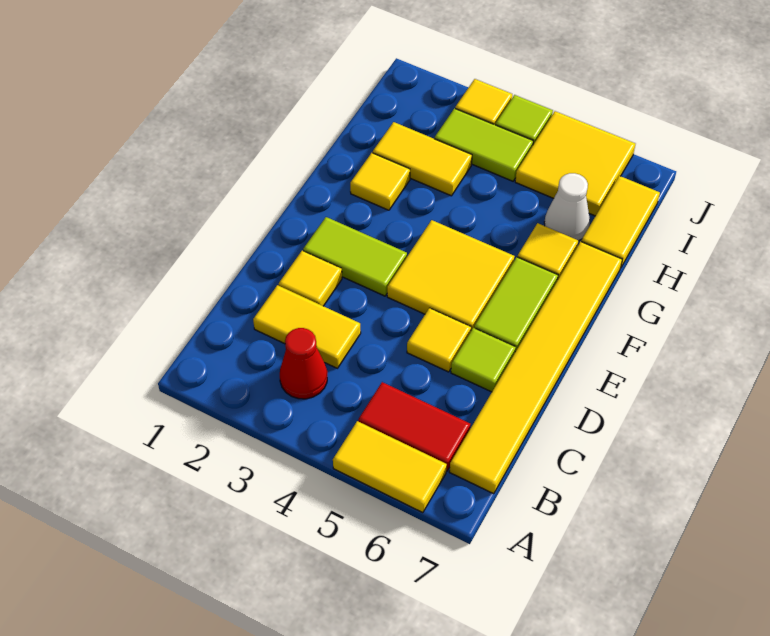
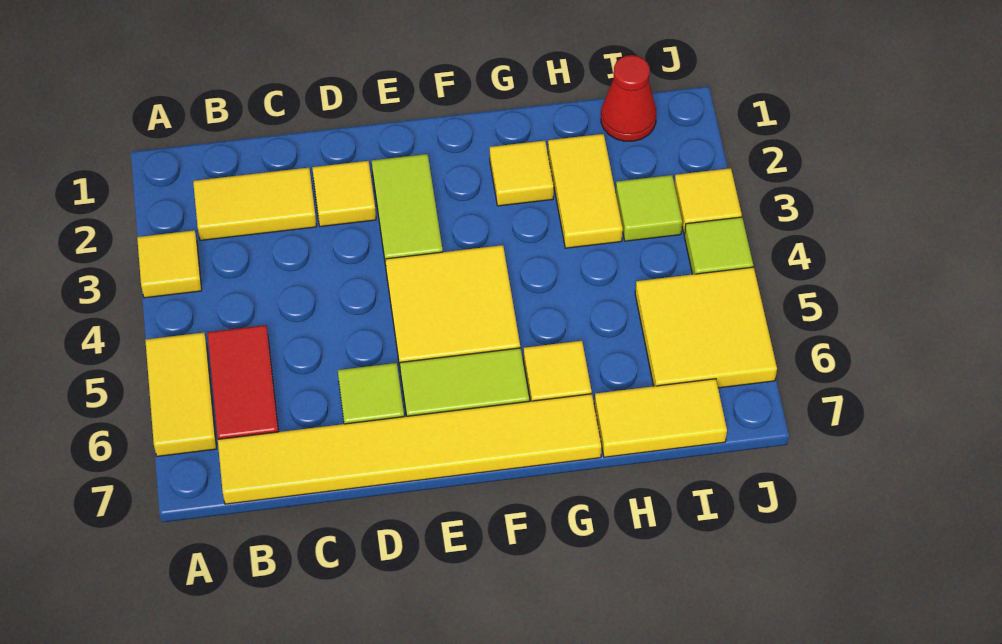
red cone B3 level 1 -> red cone I1 level 1
yellow tile C2:C3 level 1 -> yellow tile B2:C2 level 1
yellow tile D5 level 1 -> yellow tile A3 level 1
white cone H6 level 1 -> none
lime tile I3:I4 level 1 -> lime tile I3 level 1

